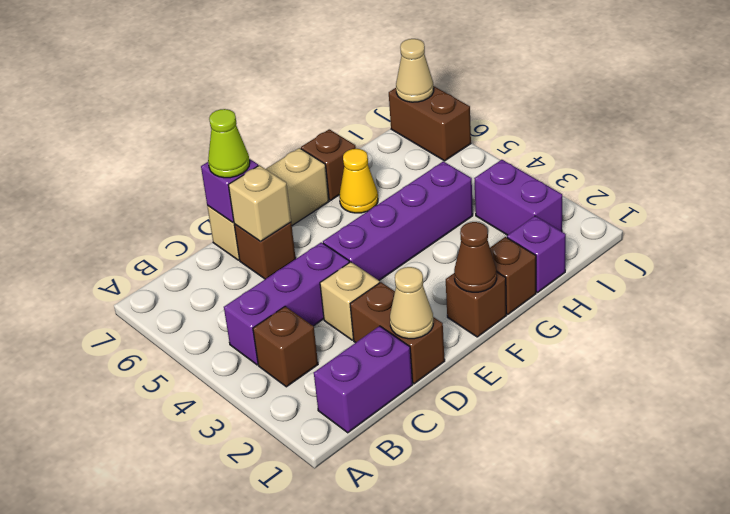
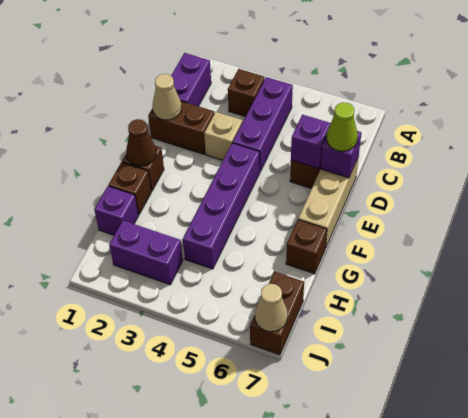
tan brick D6 level 2 -> purple brick D6 level 2
yellow cone G6 level 1 -> none
brown brick J6:J7 level 1 -> brown brick I7:J7 level 1

